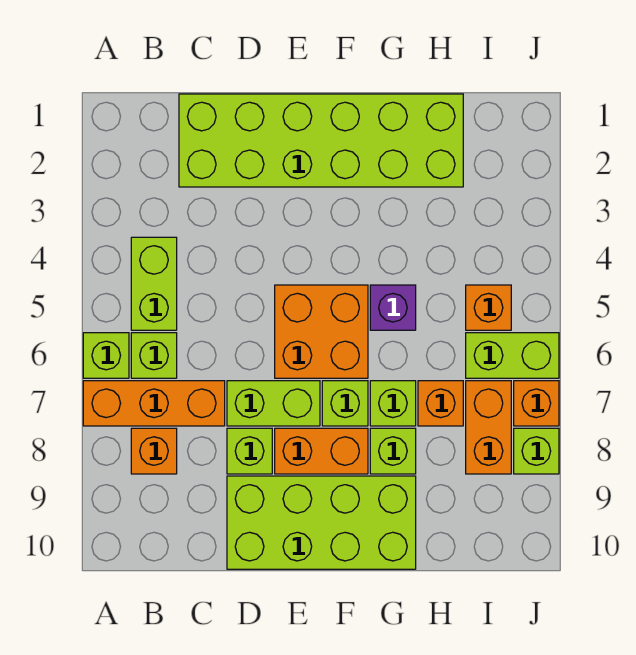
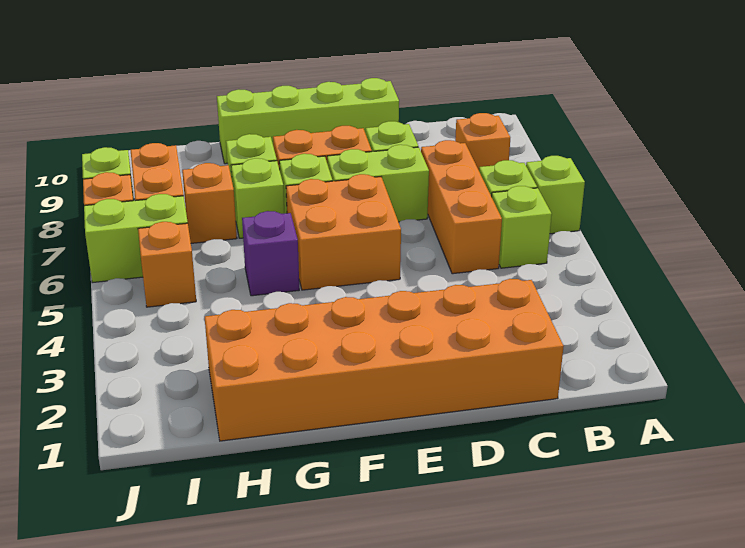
orange brick A7:C7 level 1 -> orange brick C5:C7 level 1
lime brick B4:B5 level 1 -> lime brick B5 level 1
lime brick C1:H2 level 1 -> orange brick C1:H2 level 1
lime brick D9:G10 level 1 -> lime brick D10:G10 level 1

